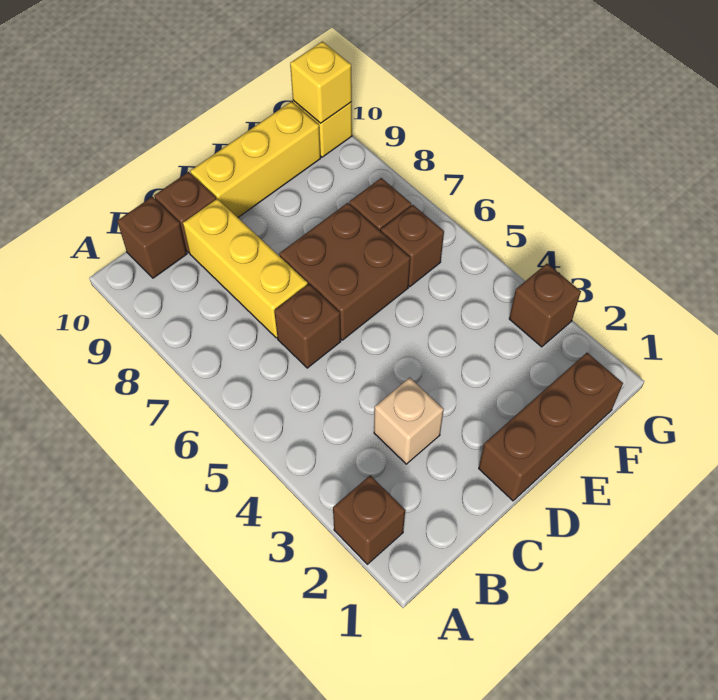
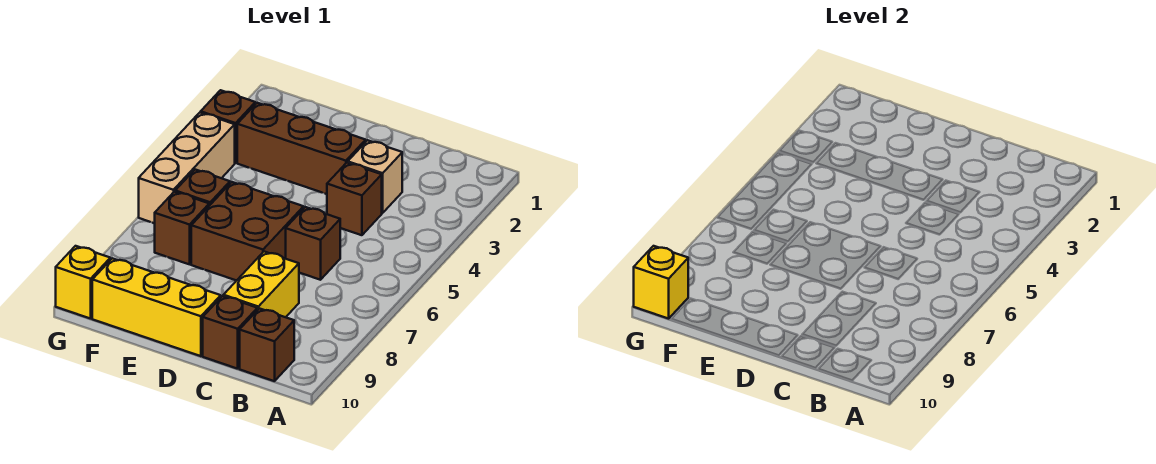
brown brick A2 level 1 -> brown brick C4 level 1
yellow brick C7:C9 level 1 -> yellow brick C8:C9 level 1
brown brick D1:F1 level 1 -> brown brick D3:F3 level 1
none -> tan brick G4:G6 level 1

